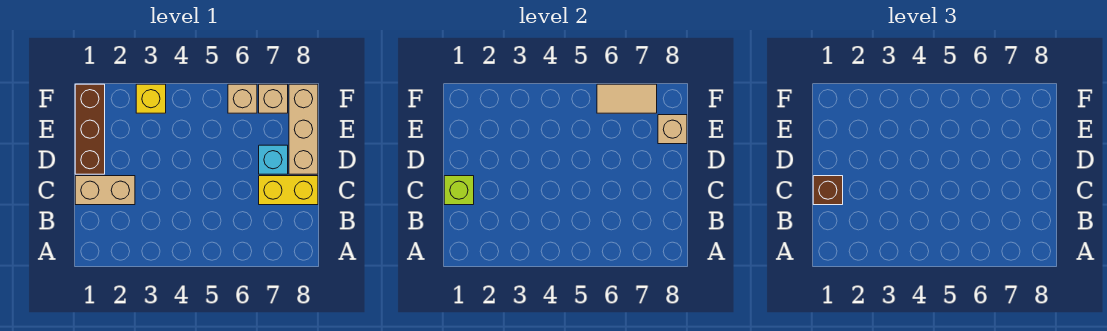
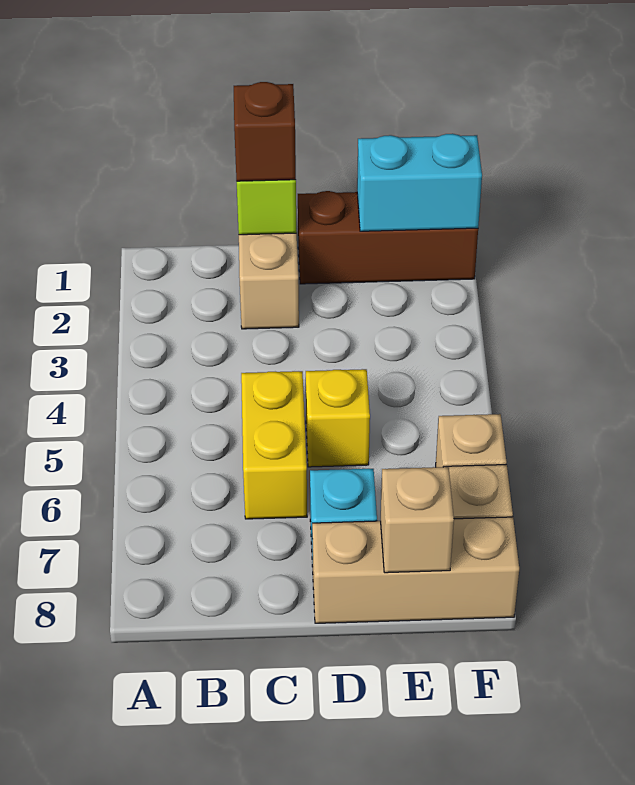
yellow brick C7:C8 level 1 -> yellow brick C5:C6 level 1
none -> cyan brick E1:F1 level 2
yellow brick F3 level 1 -> yellow brick D5 level 1
tan tile F6:F7 level 2 -> none

